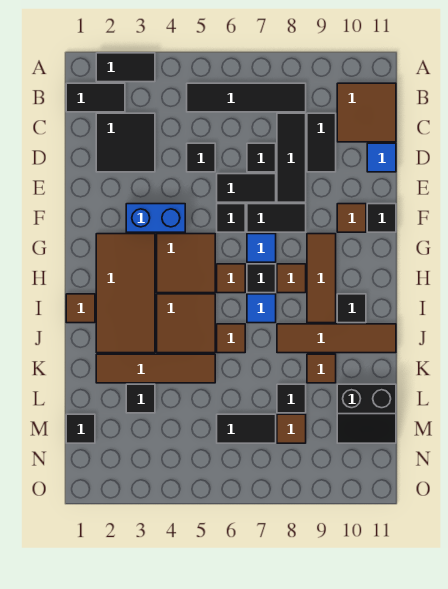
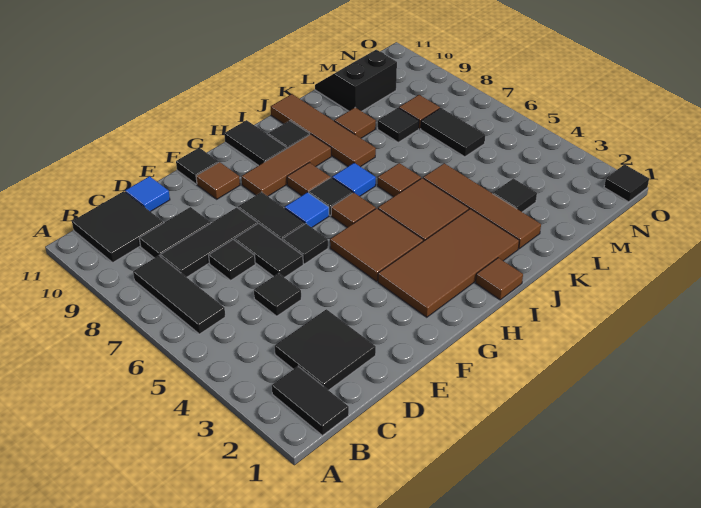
black tile A2:A3 level 1 -> black tile H10:H11 level 1
black tile B5:B8 level 1 -> black tile B6:B8 level 1
brown tile B10:C11 level 1 -> black tile B10:C11 level 1
blue brick F3:F4 level 1 -> none
black slope L10:M11 level 1 top L -> black slope L10:M11 level 1 top 10
black tile M1 level 1 -> black tile O1 level 1

